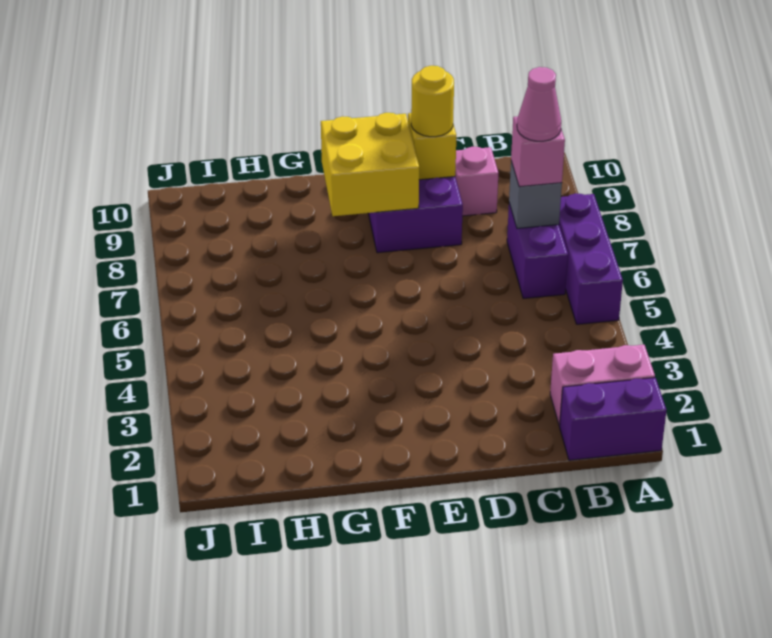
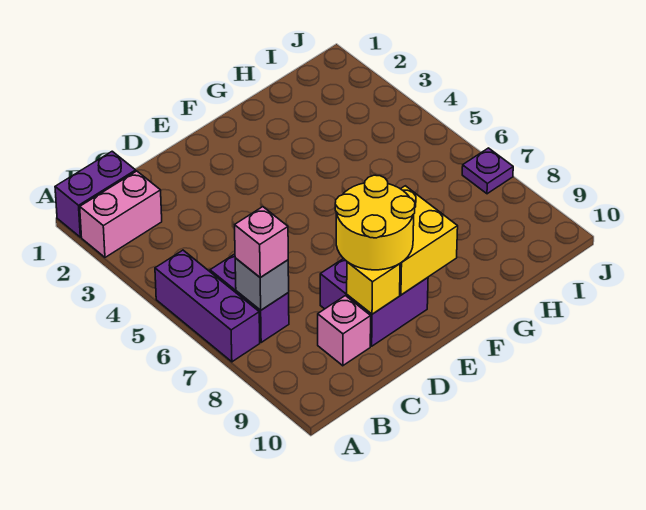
pink cone B7 level 4 -> none
yellow round brick D9 level 3 -> yellow round brick D8:E9 level 3
none -> purple plate J7 level 1

